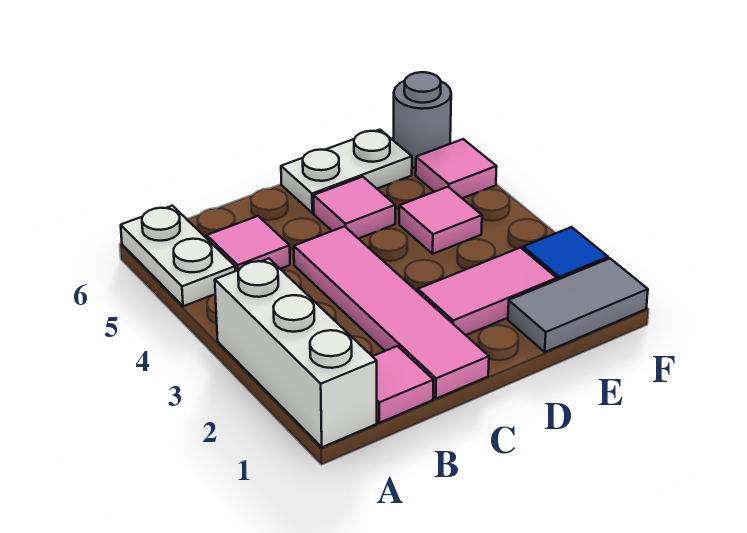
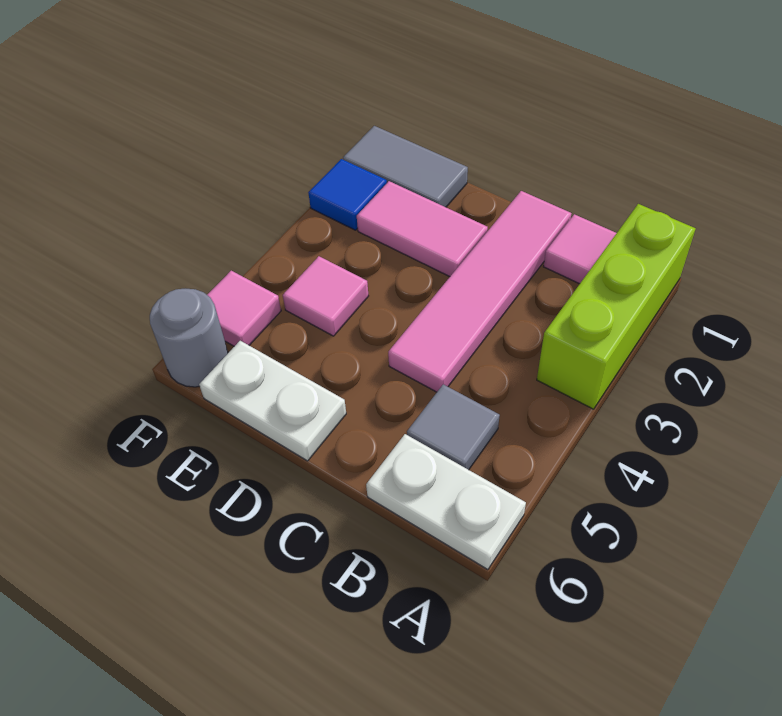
white brick A1:A3 level 1 -> lime brick A1:A3 level 1
white plate A5:A6 level 1 -> white plate A6:B6 level 1
pink tile B5 level 1 -> grey tile B5 level 1
pink tile D5 level 1 -> none

